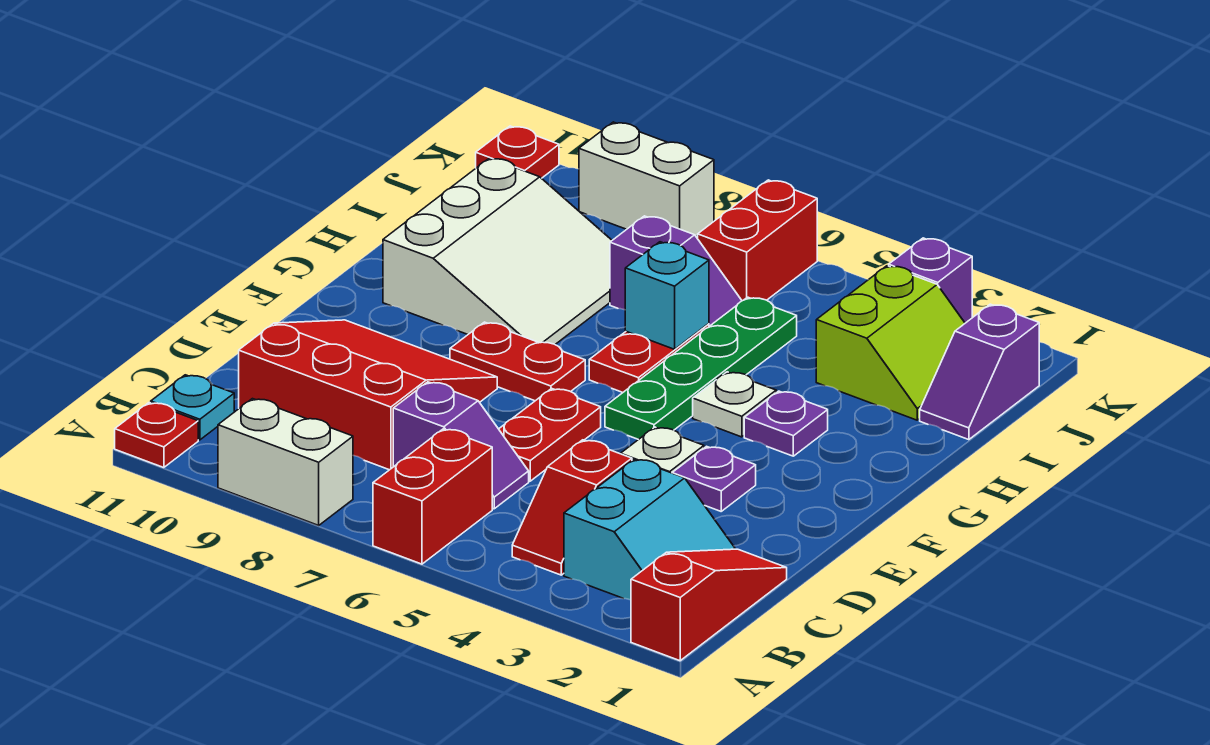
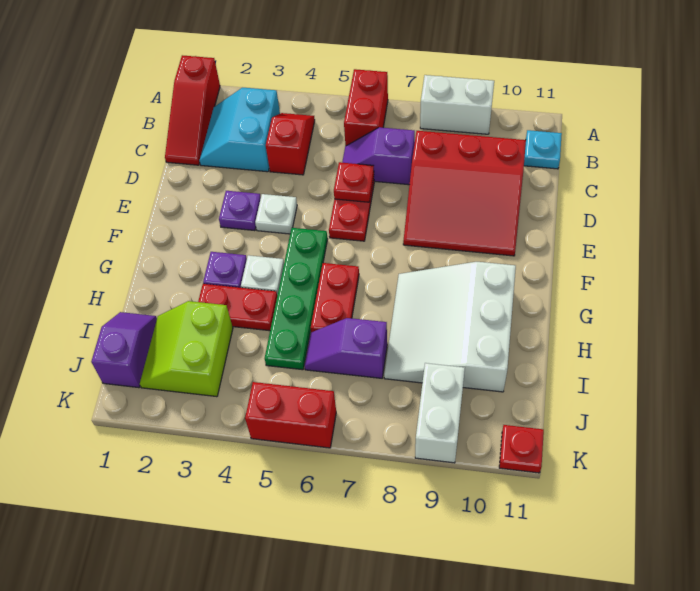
red plate A11 level 1 -> red plate D6 level 2
red plate F7:F8 level 1 -> red plate H3:H4 level 1
cyan brick H6 level 2 -> none
red brick J6:K6 level 1 -> red brick K5:K6 level 1
purple brick K3 level 1 -> none
white brick K8:K9 level 1 -> white brick J9:K9 level 1

